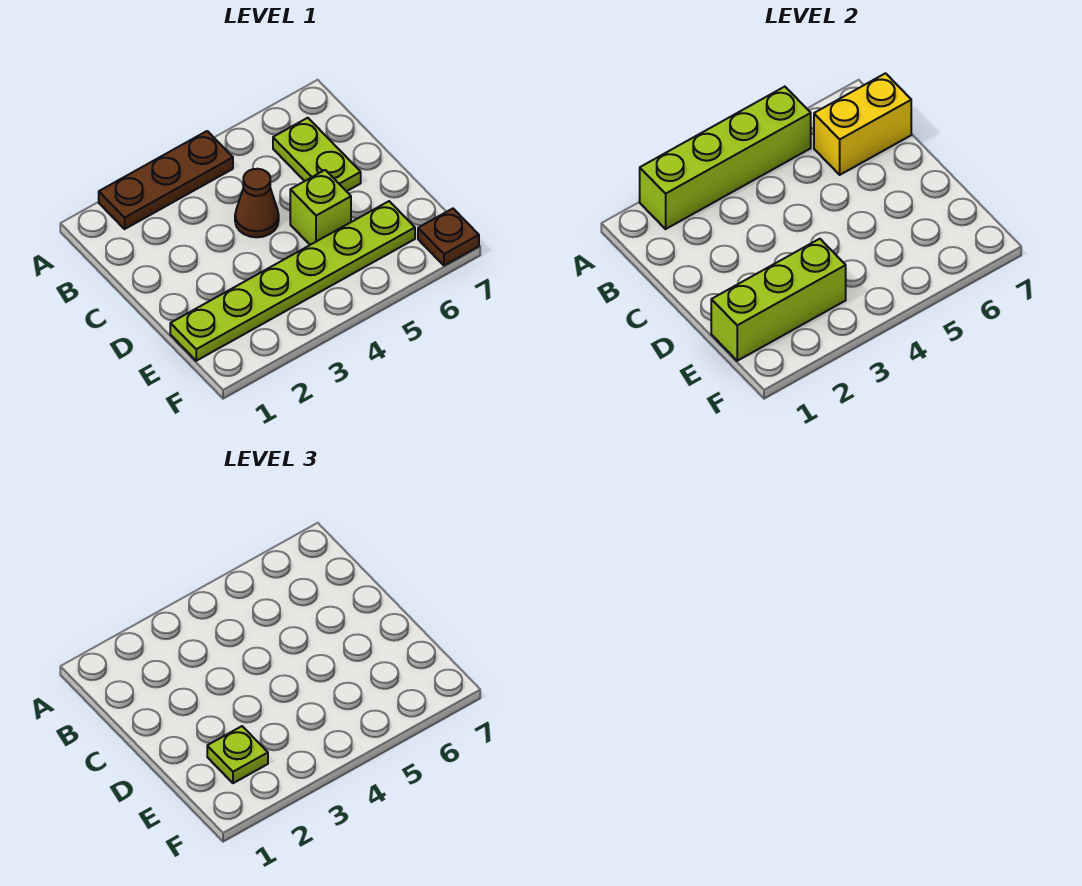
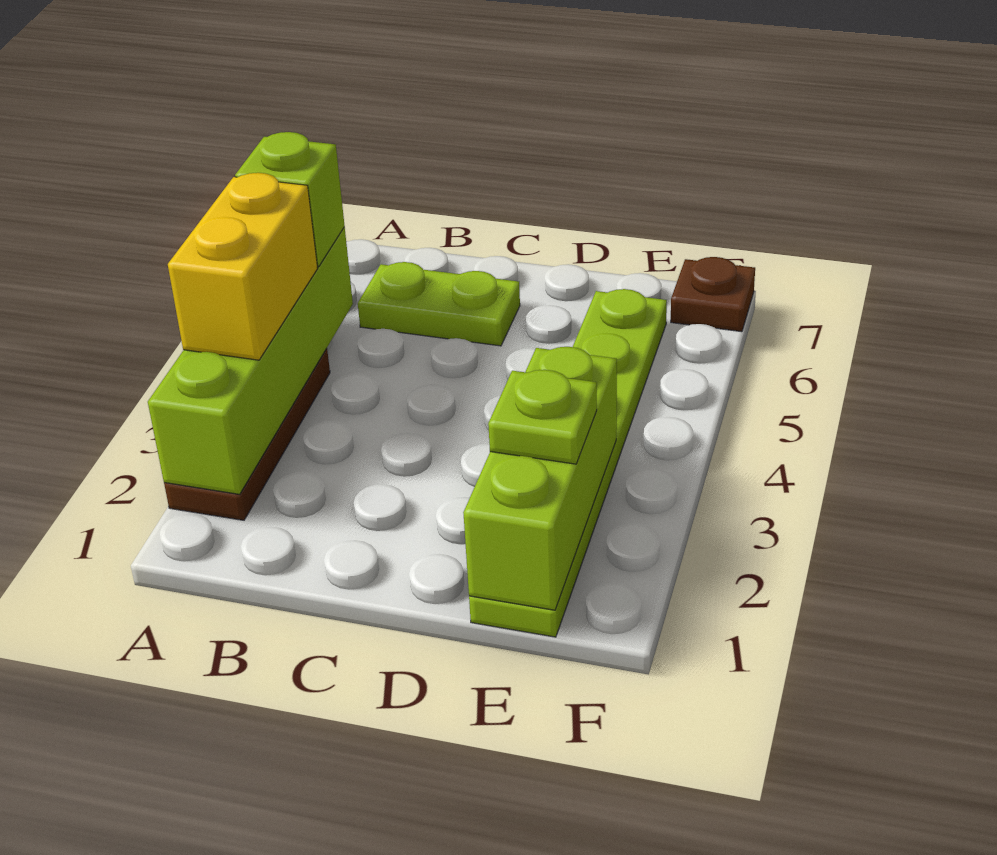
yellow brick B6:B7 level 2 -> yellow brick A3:A4 level 3
brown cone C4 level 1 -> none
lime brick D5 level 1 -> lime brick A5 level 3

